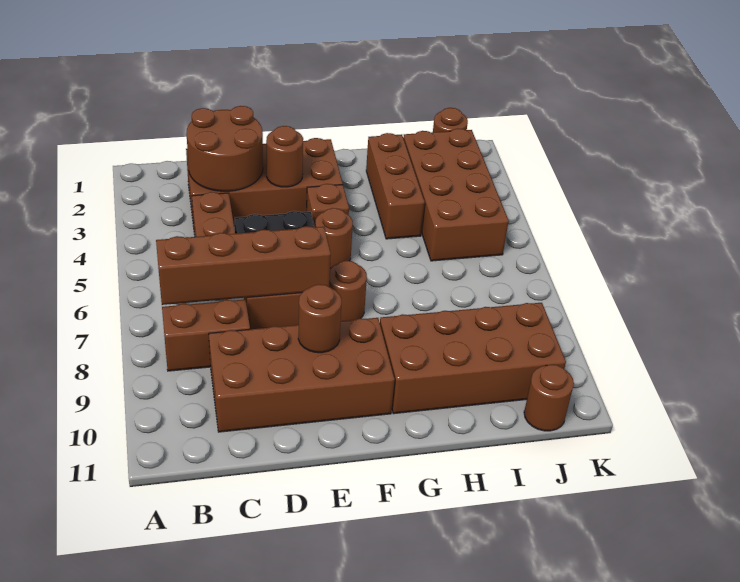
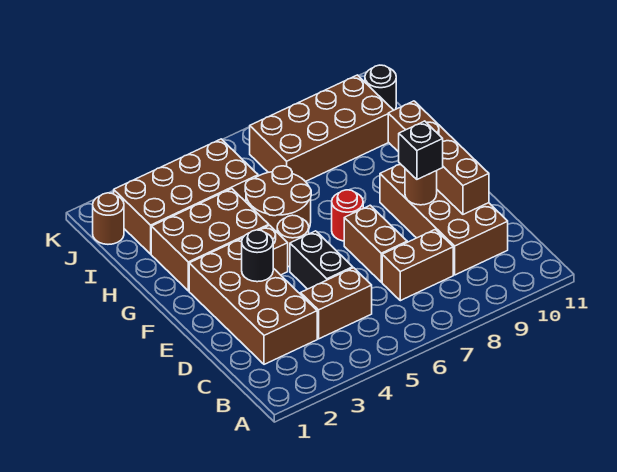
brown brick B7:E7 level 2 -> brown brick D10:G10 level 2
brown brick B8:C8 level 1 -> brown brick C7:C8 level 1
brown round brick C2:D3 level 2 -> brown round brick G5:H6 level 1
brown round brick E3 level 2 -> black round brick E3 level 2
none -> black brick E9 level 3
brown round brick F7 level 1 -> red round brick F7 level 1
brown brick G9:J10 level 1 -> brown brick I7:J10 level 1
brown brick H2:H4 level 1 -> brown brick G2:H4 level 1
brown round brick J11 level 1 -> black round brick J11 level 1

